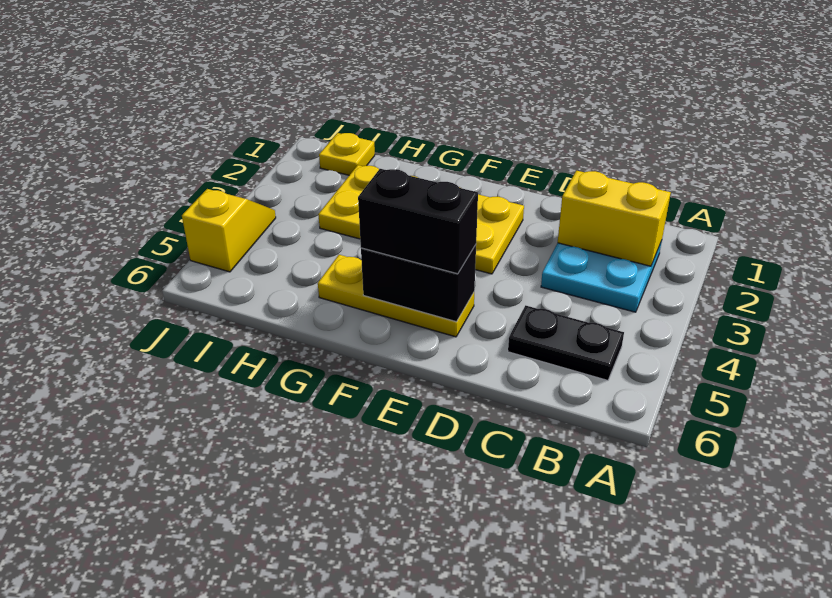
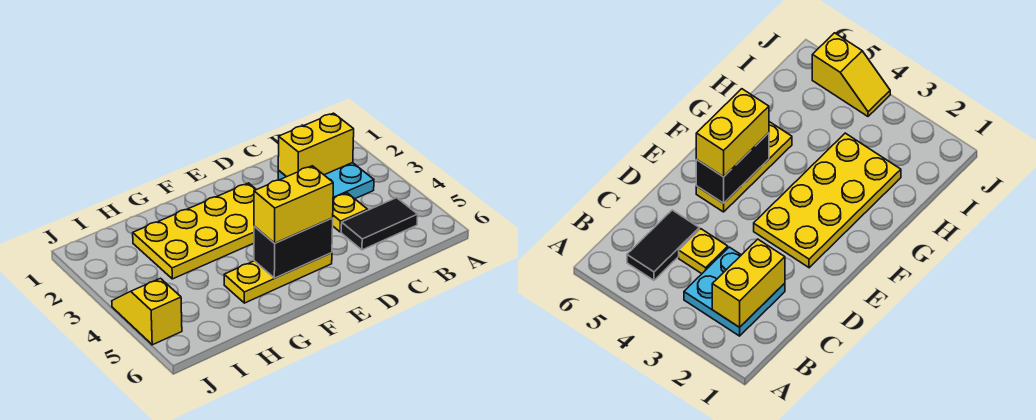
black plate B5:C5 level 1 -> black tile B5:C5 level 1
black brick E5:F5 level 3 -> yellow brick E5:F5 level 3
yellow plate I1 level 1 -> yellow plate C4 level 1

